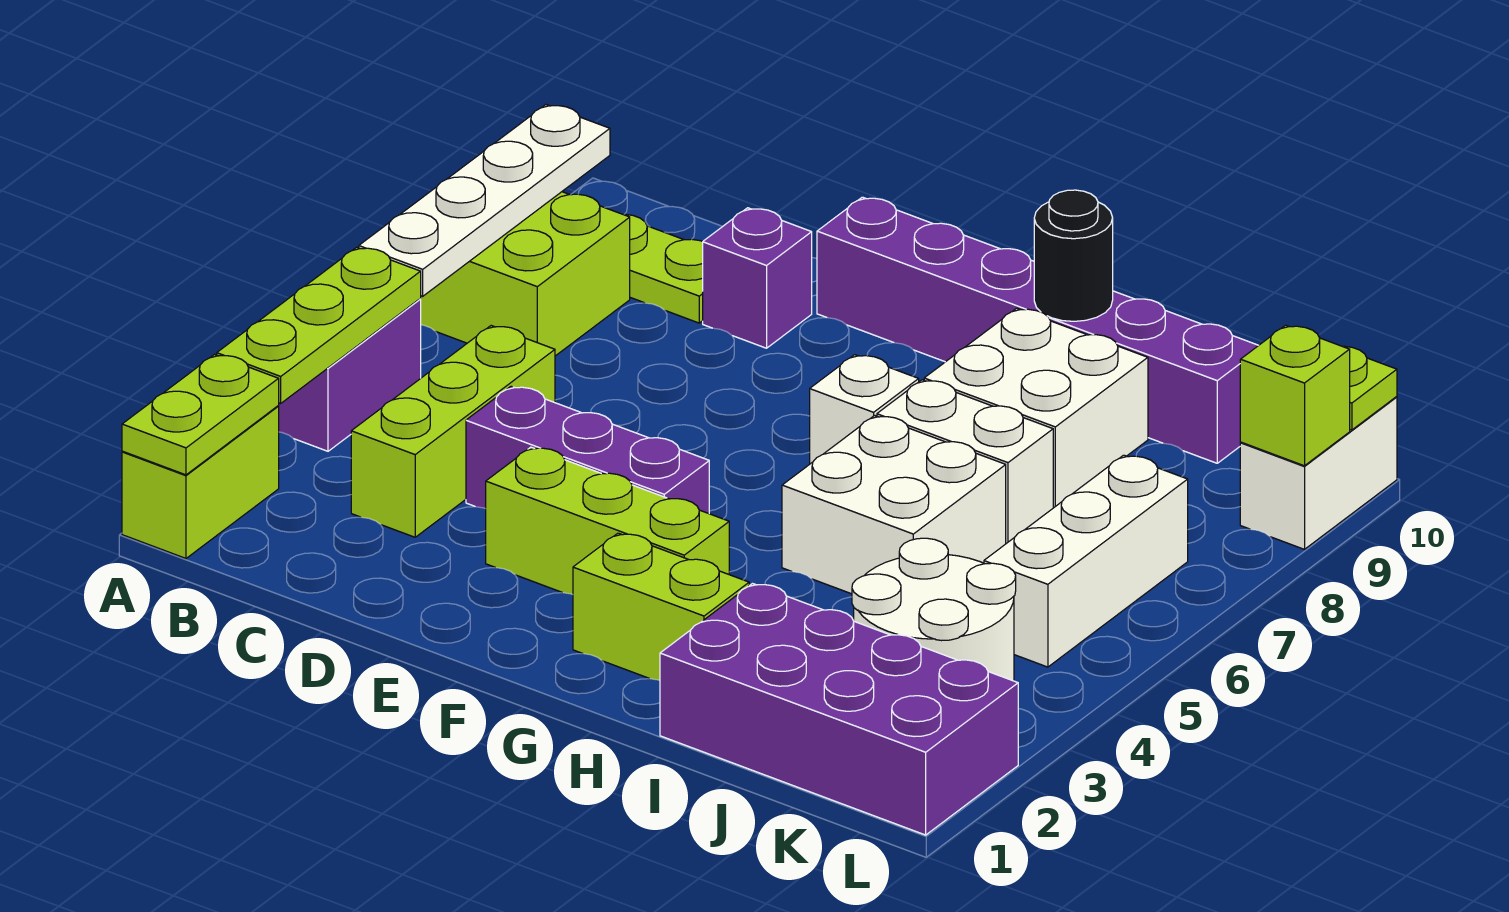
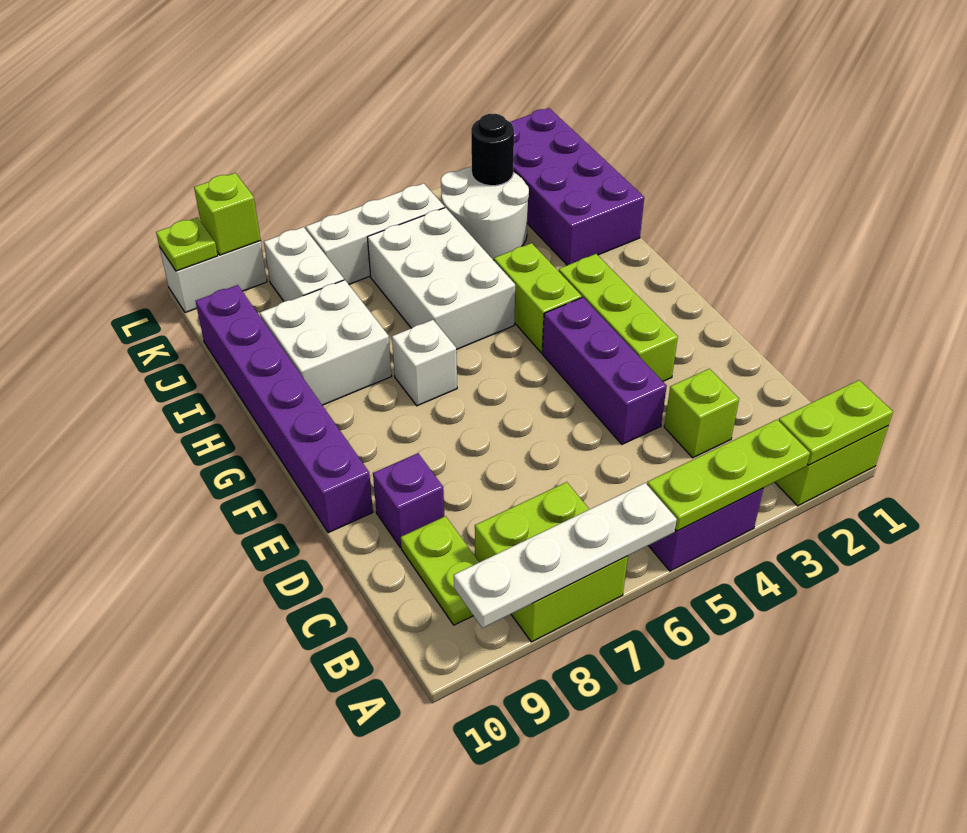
lime brick C3:C5 level 1 -> lime brick C3 level 1
lime brick G2:H2 level 1 -> lime brick G4:H4 level 1
white brick H5:I6 level 1 -> white brick H5:J6 level 1
white brick H7:I7 level 1 -> white brick J8:K8 level 1
black round brick H10 level 2 -> black round brick K3 level 2

